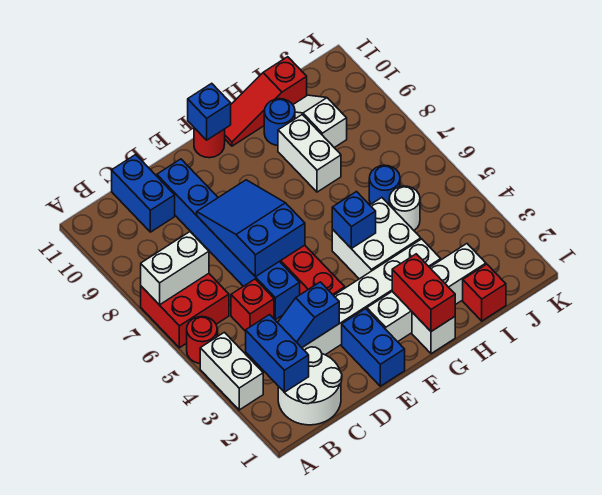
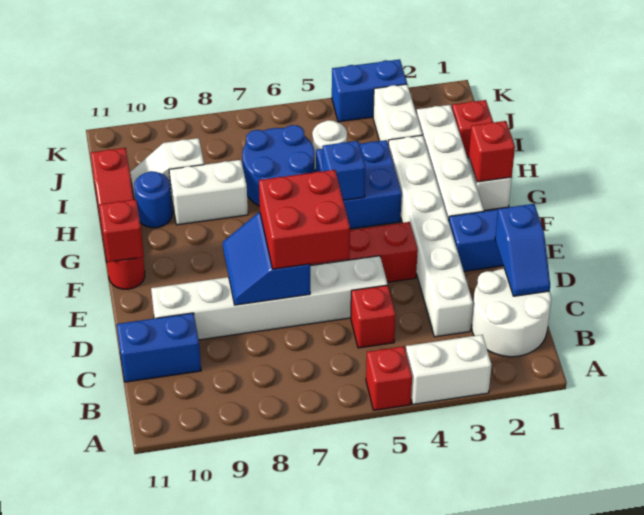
red round brick A5 level 1 -> red brick A5 level 1
red brick A6:B7 level 1 -> red brick D6:E7 level 3
white brick A7:B7 level 2 -> white brick I3:J3 level 1
blue brick B2:B3 level 2 -> blue brick K3:K4 level 1
blue slope C3:D3 level 2 top D -> blue slope C1:D1 level 2 top D
blue brick D5:D10 level 1 -> white brick D5:D10 level 1
blue slope D6:E8 level 2 top 6 -> blue slope D7:E8 level 2 top 7
blue brick F11 level 2 -> red brick F11 level 2
red brick G1:G2 level 2 -> red brick G1 level 2
white brick G4:H5 level 1 -> blue brick G4:H5 level 1
blue round brick I6 level 1 -> blue round brick H6:I7 level 1

